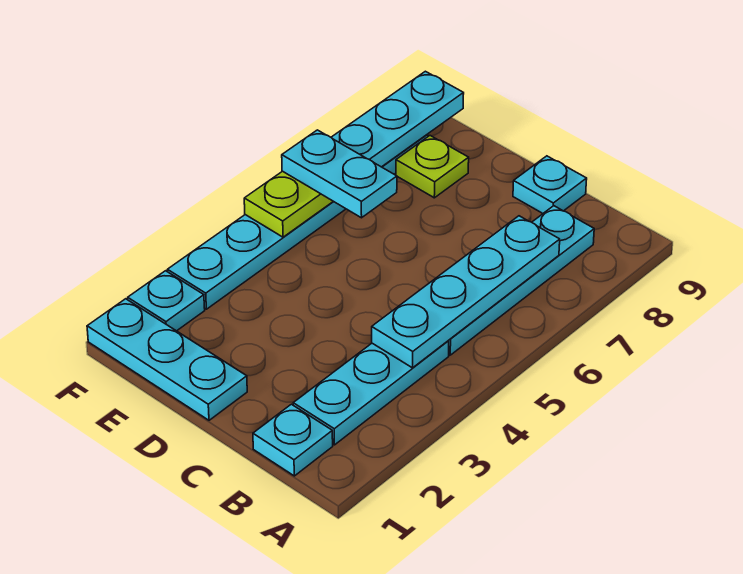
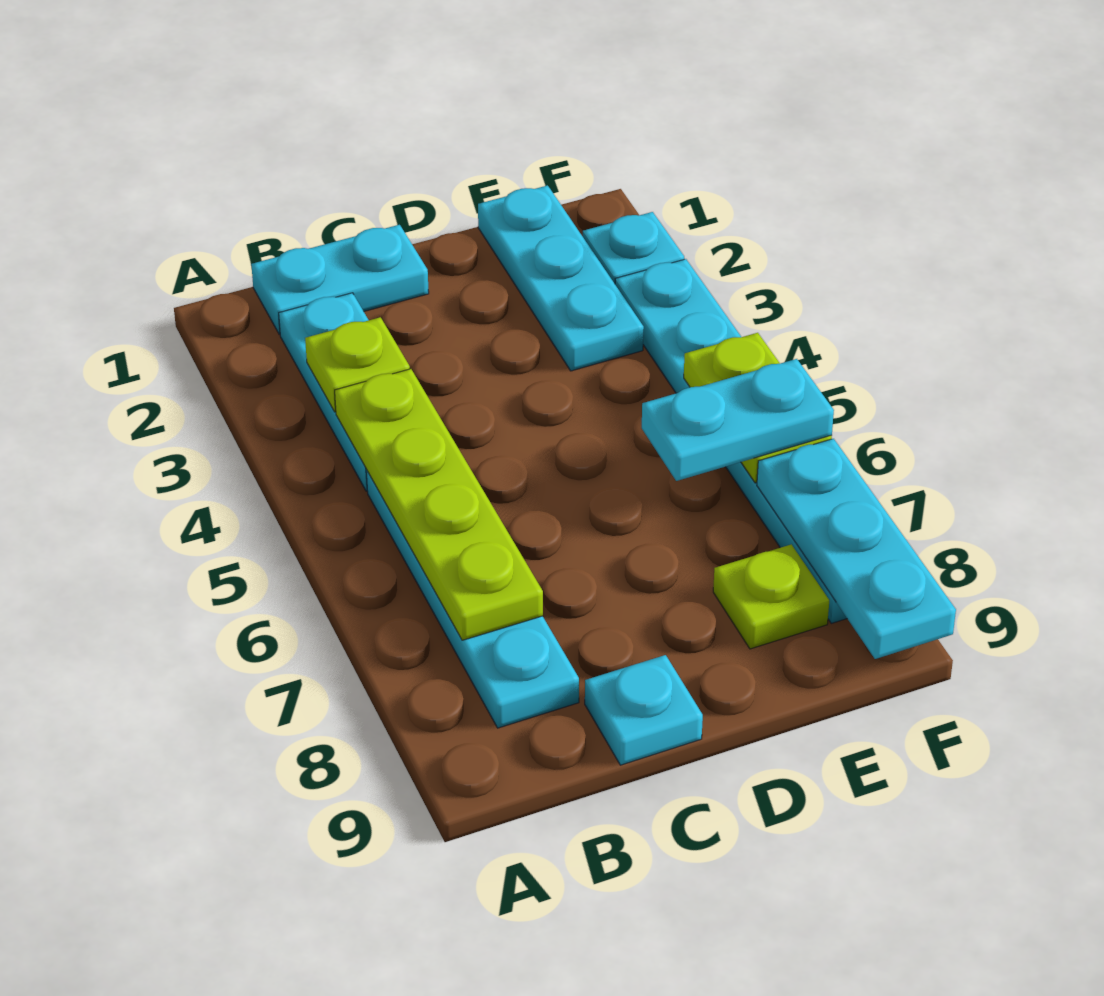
cyan plate B1 level 1 -> cyan plate B1:C1 level 1
none -> lime plate B3 level 2
cyan plate B4:B7 level 2 -> lime plate B4:B7 level 2
cyan plate D1:F1 level 1 -> cyan plate E1:E3 level 1

